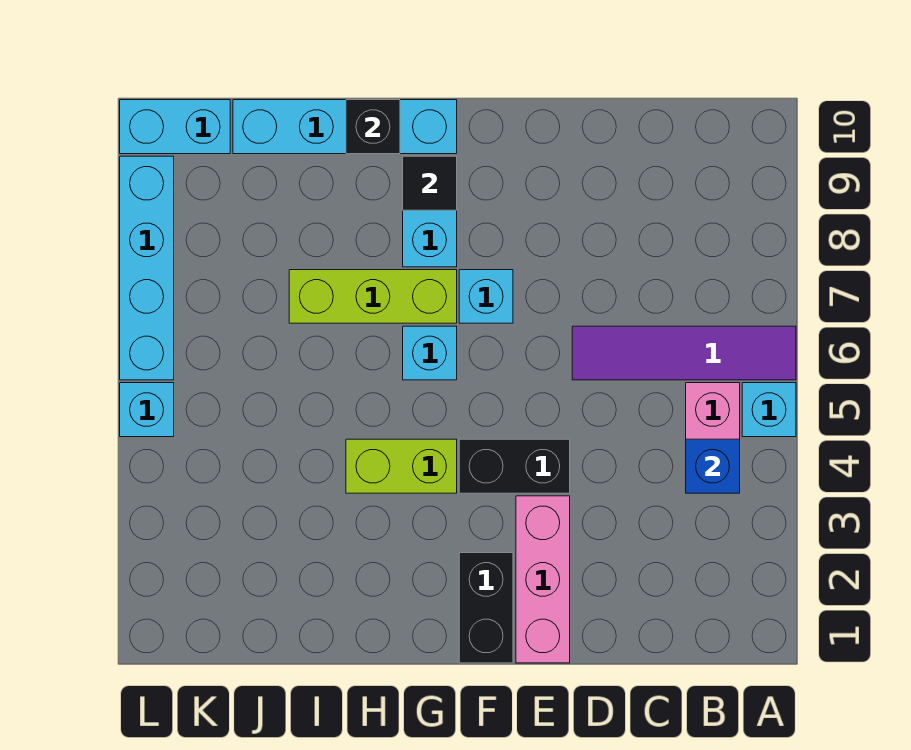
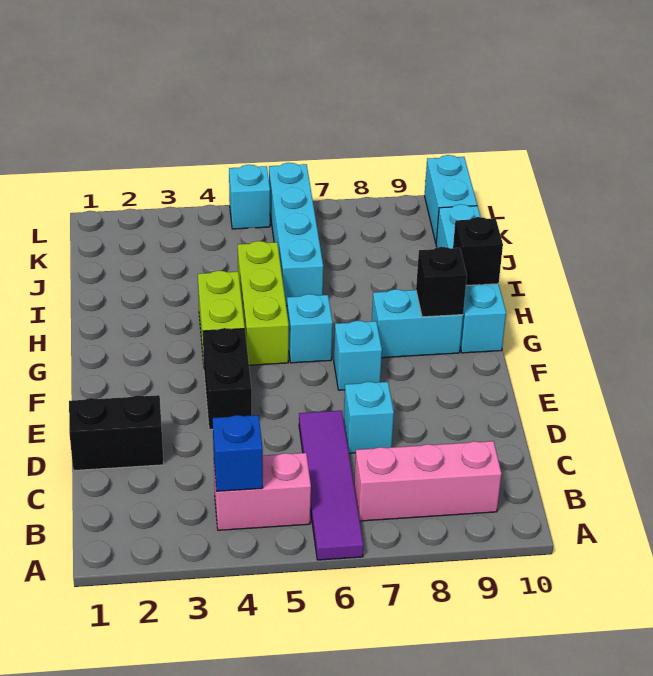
cyan brick A5 level 1 -> cyan brick D7 level 1
pink brick E1:E3 level 1 -> pink brick B7:B9 level 1
black brick F1:F2 level 1 -> black brick D1:D2 level 1
lime brick G7:I7 level 1 -> lime brick G5:I5 level 1
black tile G9 level 2 -> black brick G9 level 2
cyan brick L6:L9 level 1 -> cyan brick I6:L6 level 1

